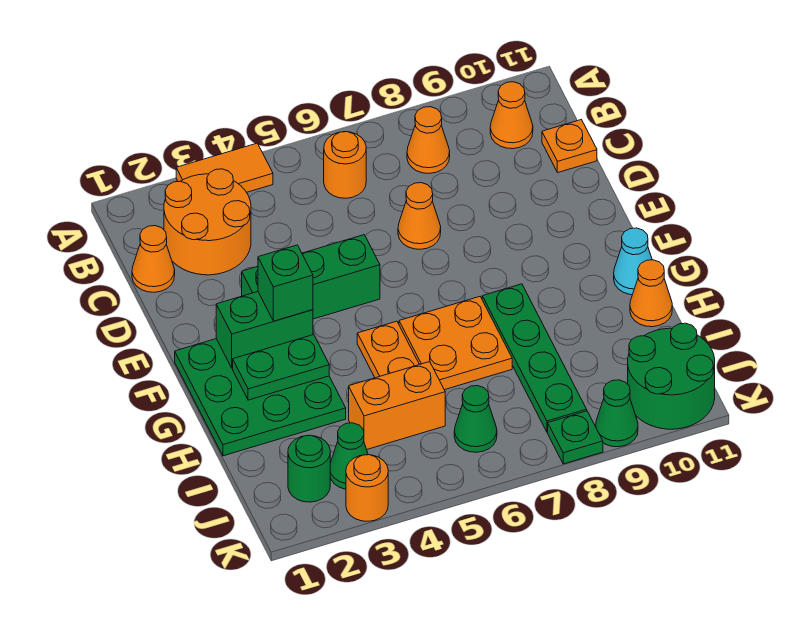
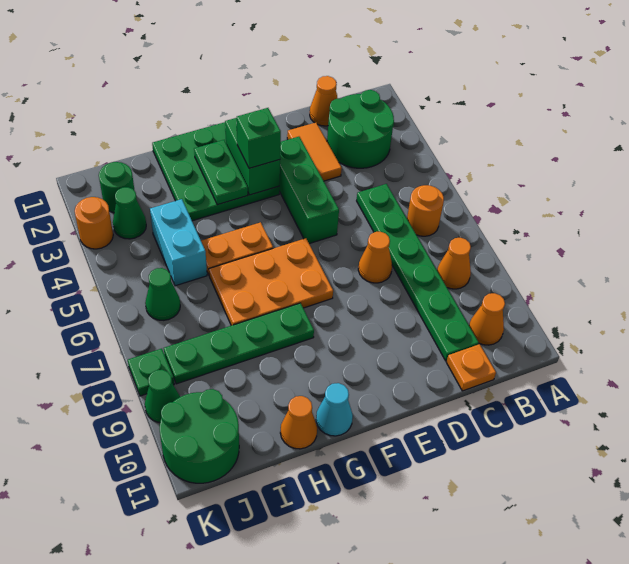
orange tile A3:A4 level 1 -> orange tile D2:D3 level 1
orange round brick B2:C3 level 1 -> green round brick B2:C3 level 1
none -> green plate C5:C10 level 1
orange plate G6:H7 level 1 -> orange plate F6:H7 level 1
orange brick I4:I5 level 1 -> cyan brick I4:I5 level 1

